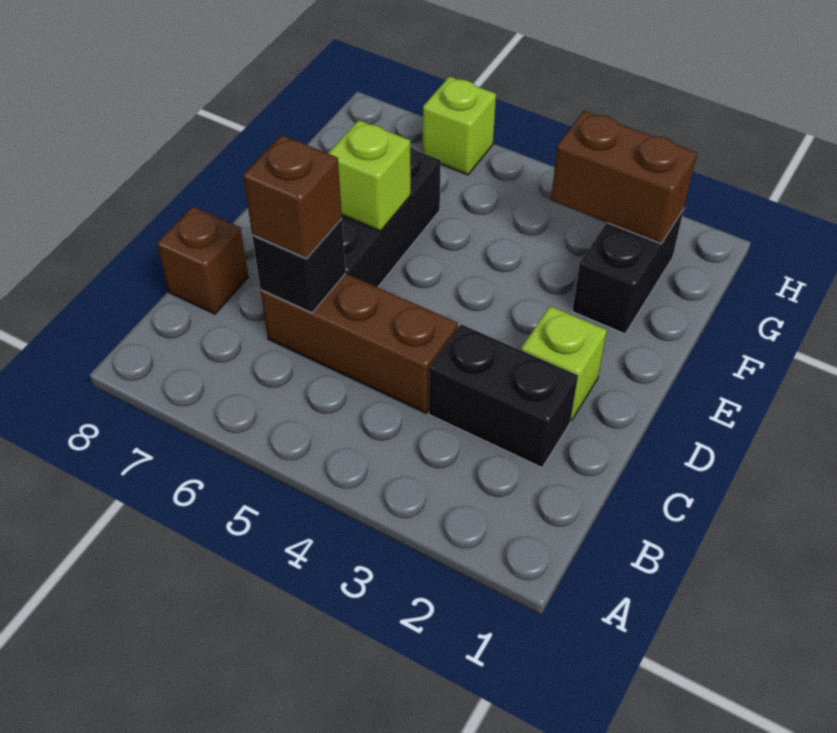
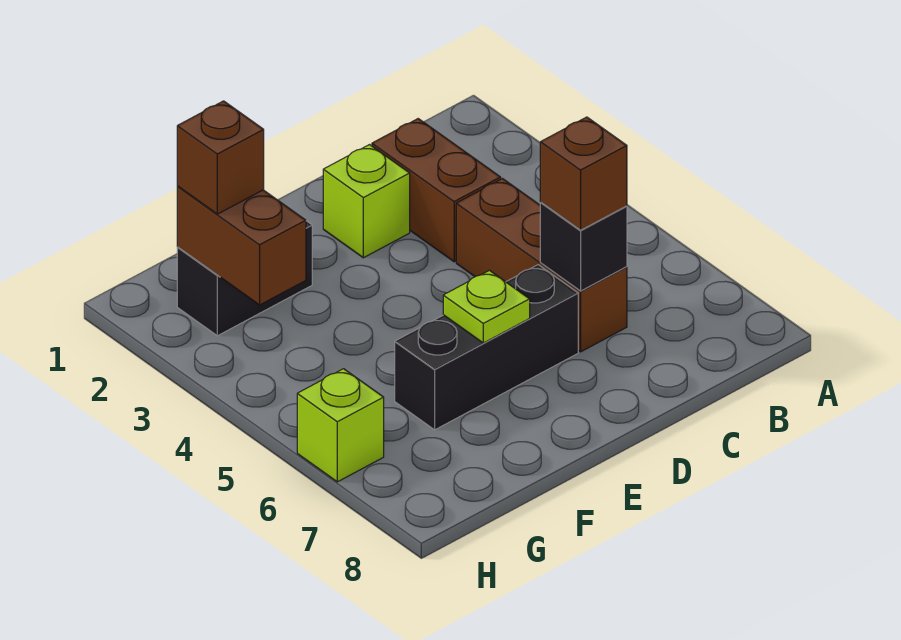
black brick C2:C3 level 1 -> brown brick C2:C3 level 1
brown brick C8 level 1 -> brown brick G2 level 3
lime brick E6 level 2 -> lime plate E6 level 2

